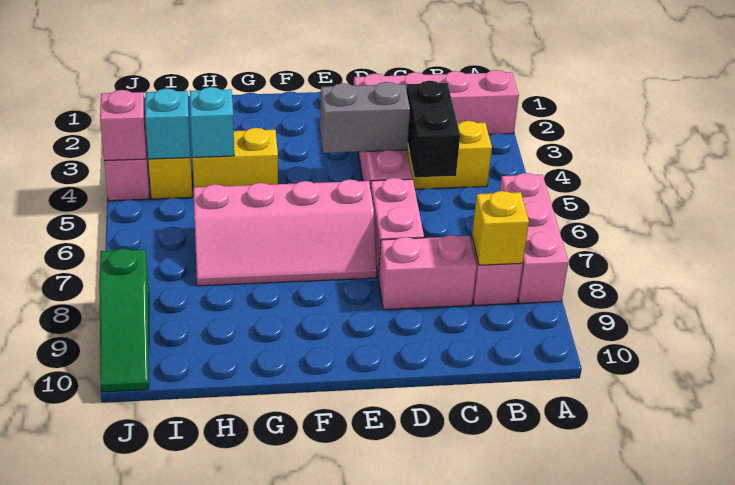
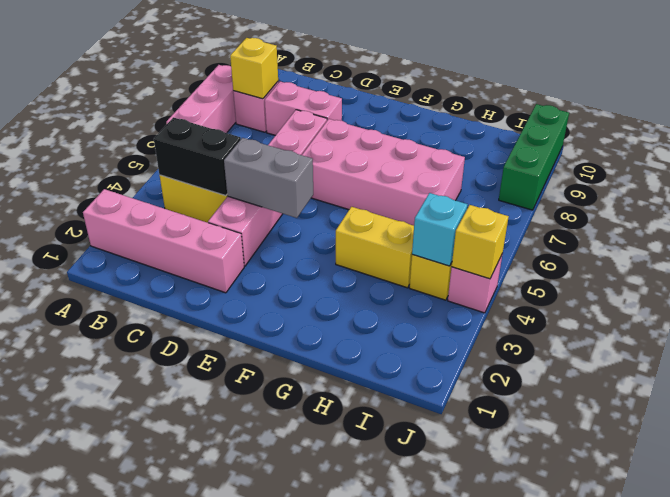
black brick C4:C5 level 2 -> black brick B4:C4 level 2
pink slope E6:H7 level 1 top 6 -> pink brick E6:H7 level 1
cyan brick H4 level 2 -> none
pink brick J4 level 2 -> yellow brick J4 level 2
green slope J8:J10 level 1 top 8 -> green brick J8:J10 level 1

